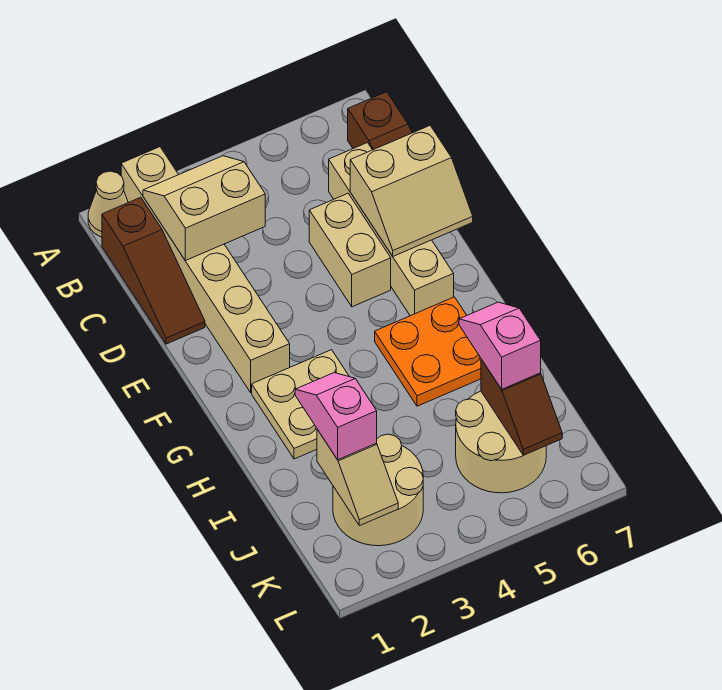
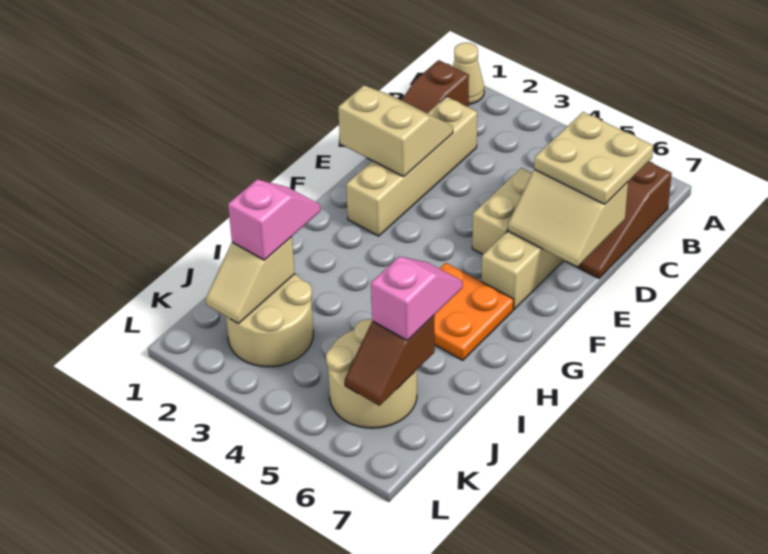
tan brick A2:F2 level 1 -> tan brick C2:F2 level 1
tan slope B2:C3 level 2 top C -> tan slope D1:E2 level 2 top E
tan plate G2:H3 level 1 -> tan plate C6:D7 level 3

